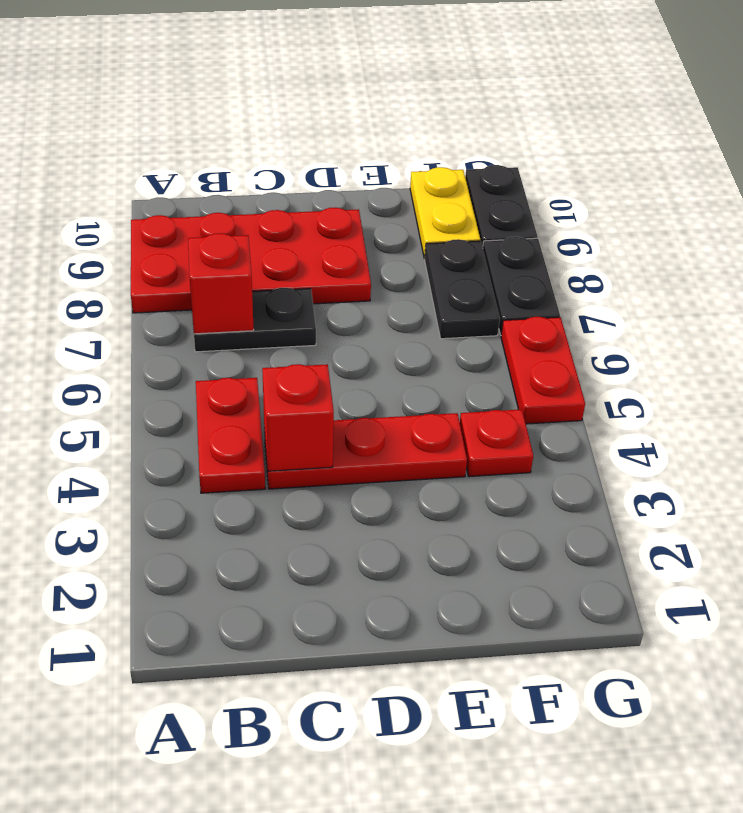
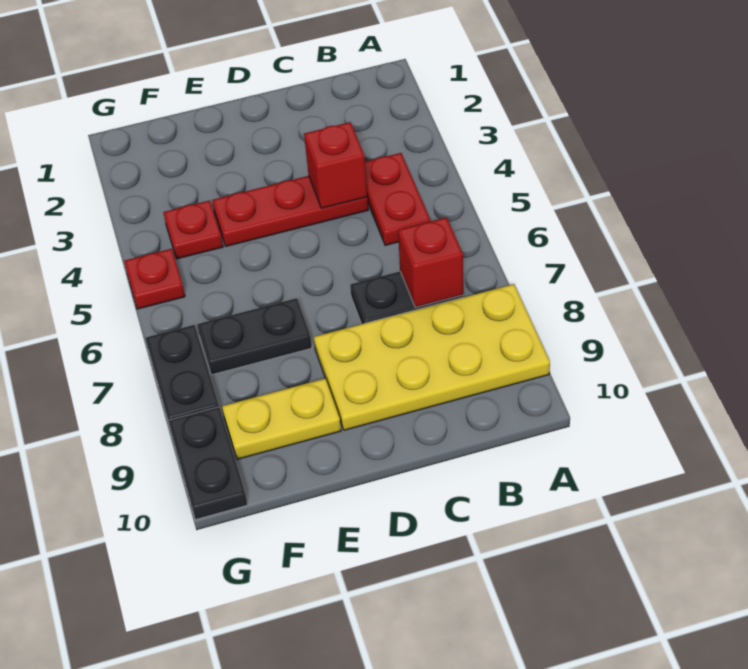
red plate A8:D9 level 1 -> yellow plate A8:D9 level 1
black plate F7:F8 level 1 -> black plate E7:F7 level 1
yellow plate F9:F10 level 1 -> yellow plate E9:F9 level 1
red plate G5:G6 level 1 -> red plate G5 level 1

